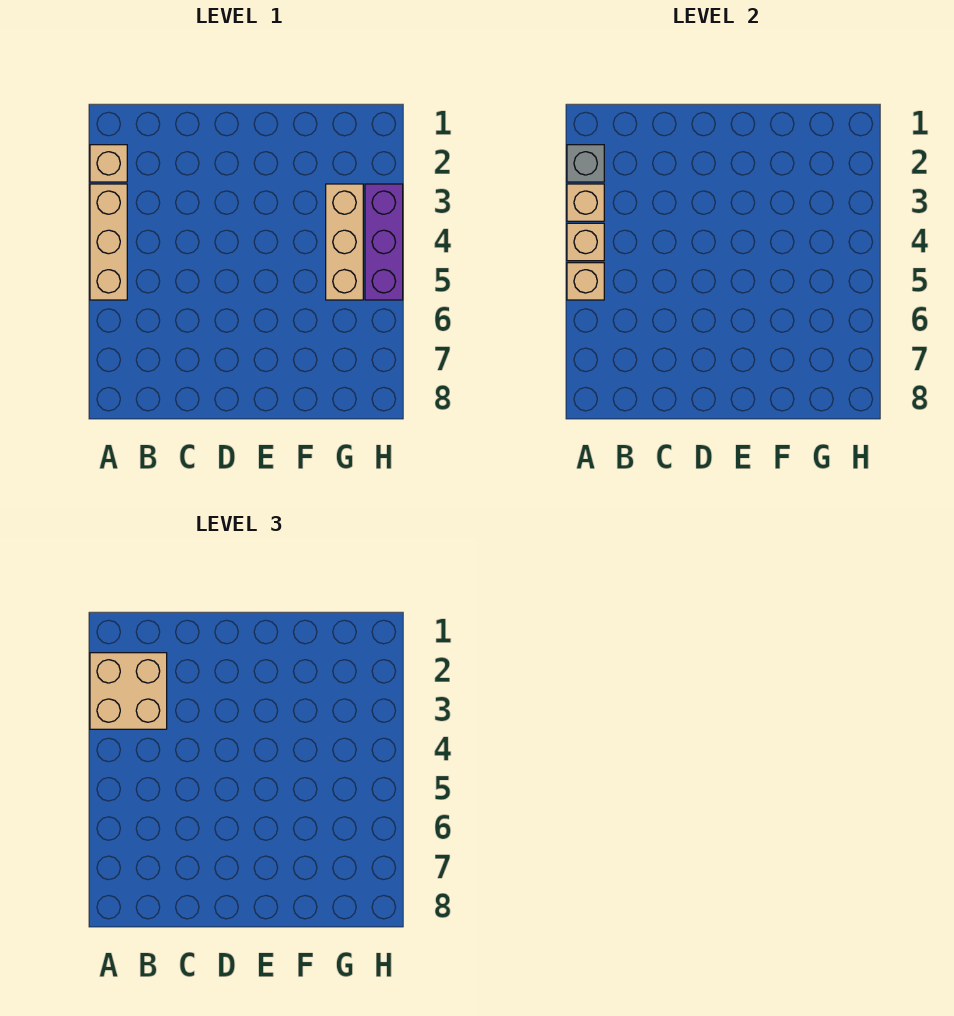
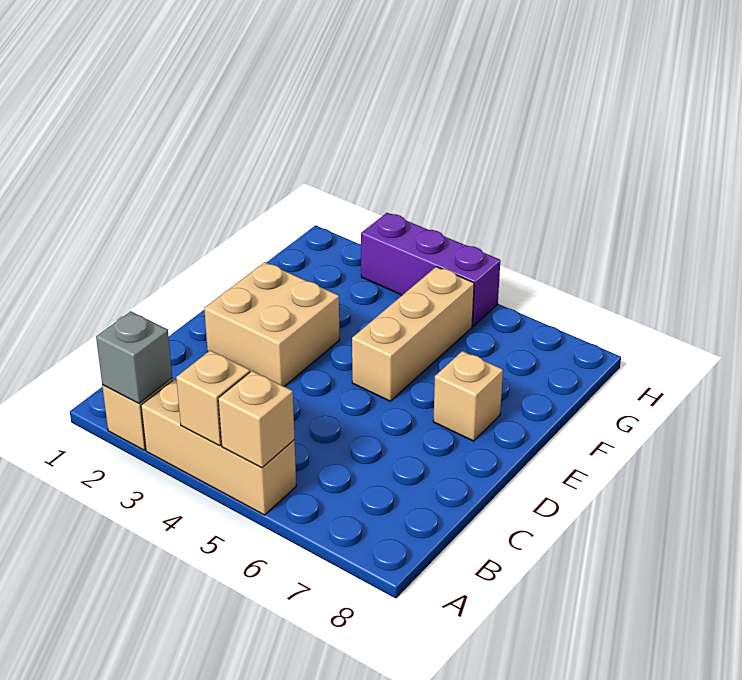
tan brick A2:B3 level 3 -> tan brick D2:E3 level 1
tan brick A3 level 2 -> tan brick E7 level 1
tan brick G3:G5 level 1 -> tan brick E5:G5 level 1

